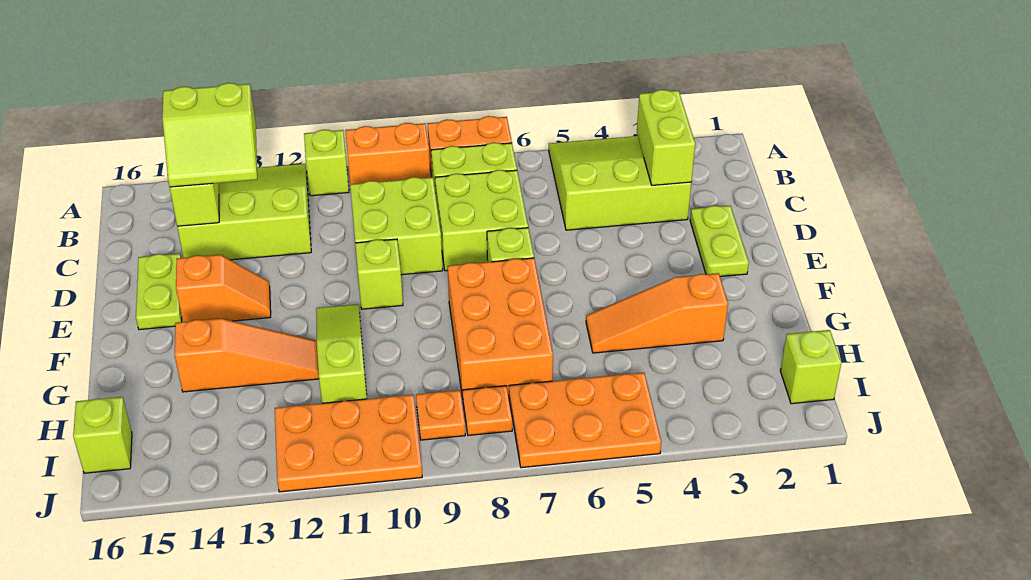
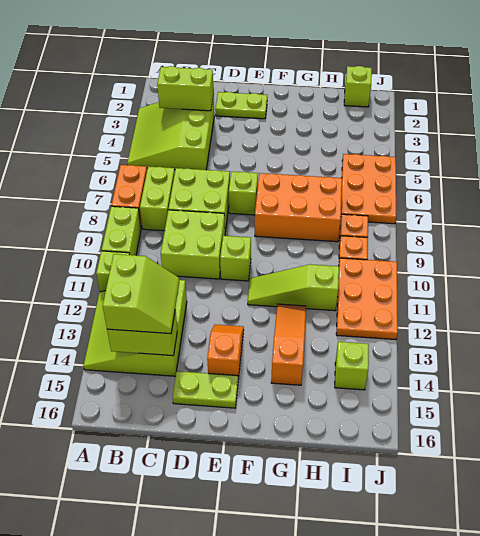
orange brick A9:A10 level 1 -> lime brick A9:A10 level 1
orange slope G3:G5 level 1 top 3 -> none
lime brick I16 level 1 -> lime brick I14 level 1

